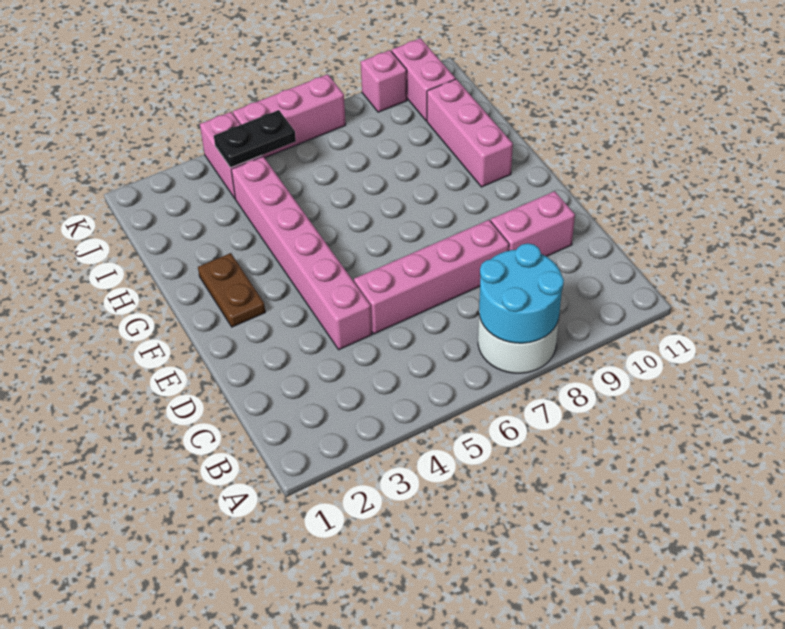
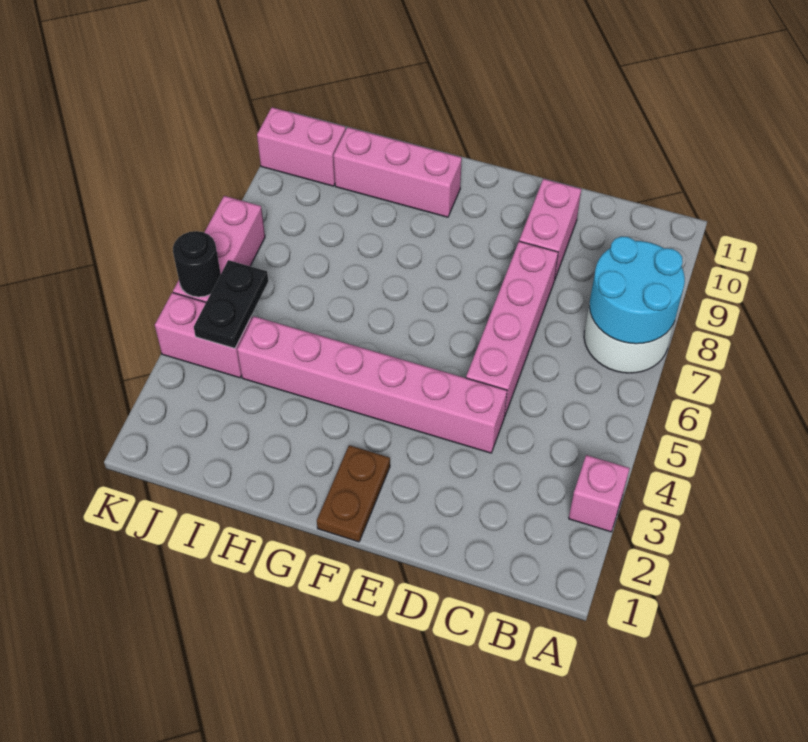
brown plate F2:G2 level 1 -> brown plate F1:F2 level 1
none -> black round brick K5 level 2
pink brick K9 level 1 -> pink brick A3 level 1

